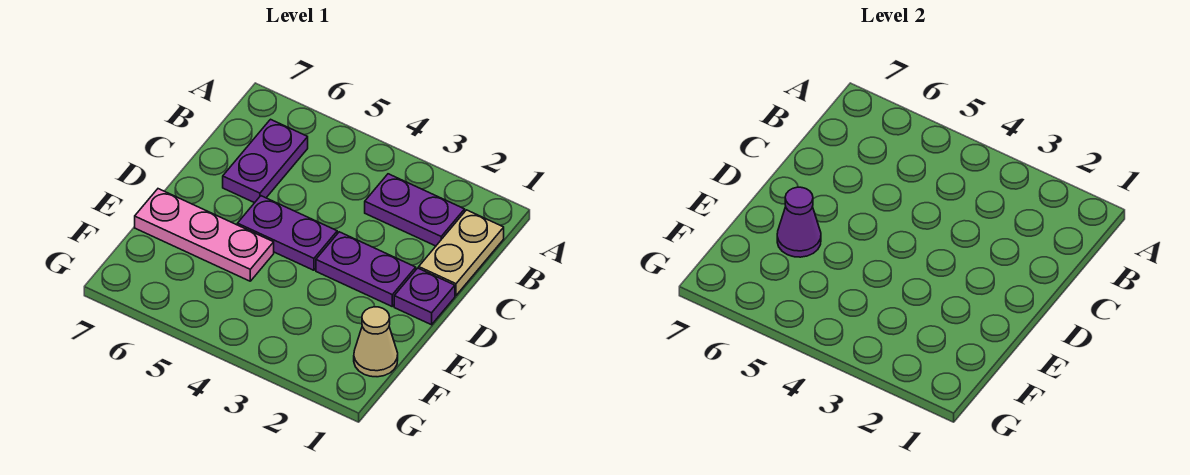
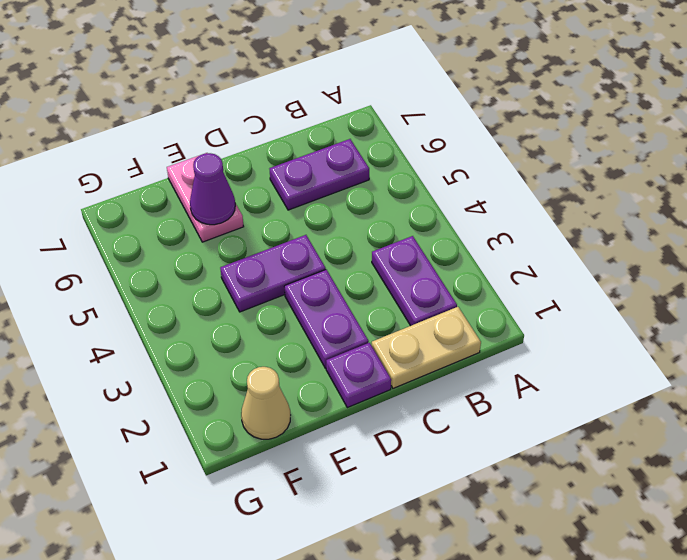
purple plate D4:D5 level 1 -> purple plate D4:E4 level 1
pink plate E5:E7 level 1 -> pink plate E6:E7 level 1

